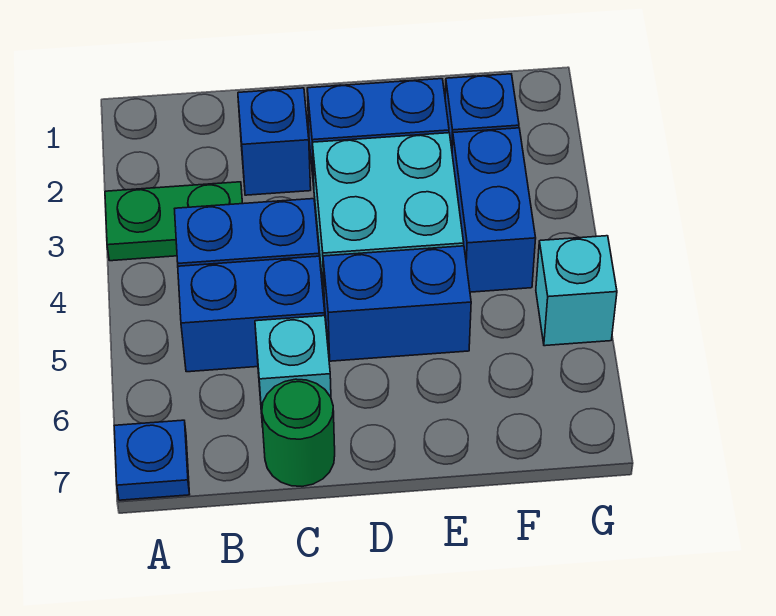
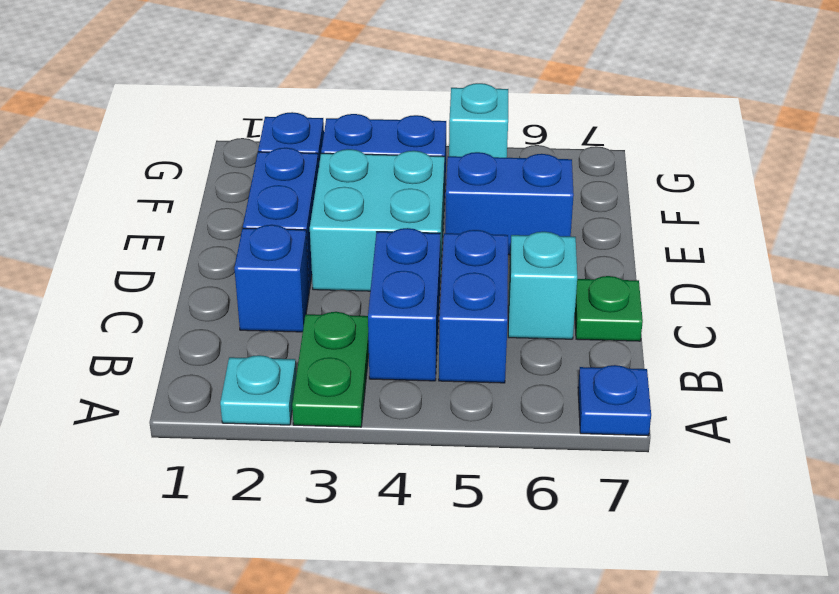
none -> cyan plate A2 level 1
green round brick C7 level 1 -> green plate C7 level 1
blue brick D5:E5 level 1 -> blue brick E5:E6 level 1

